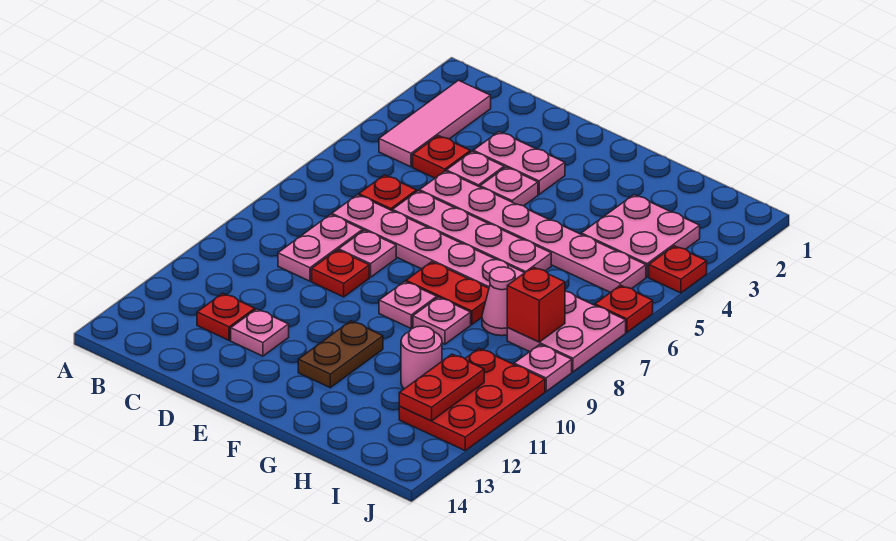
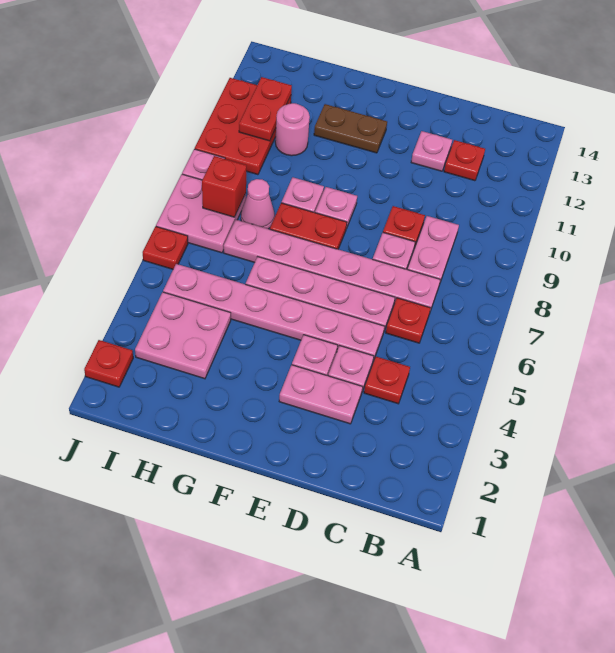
pink tile B2:B4 level 1 -> none
brown plate F11:F12 level 1 -> brown plate F12:G12 level 1
red plate J4 level 1 -> red plate J2 level 1

